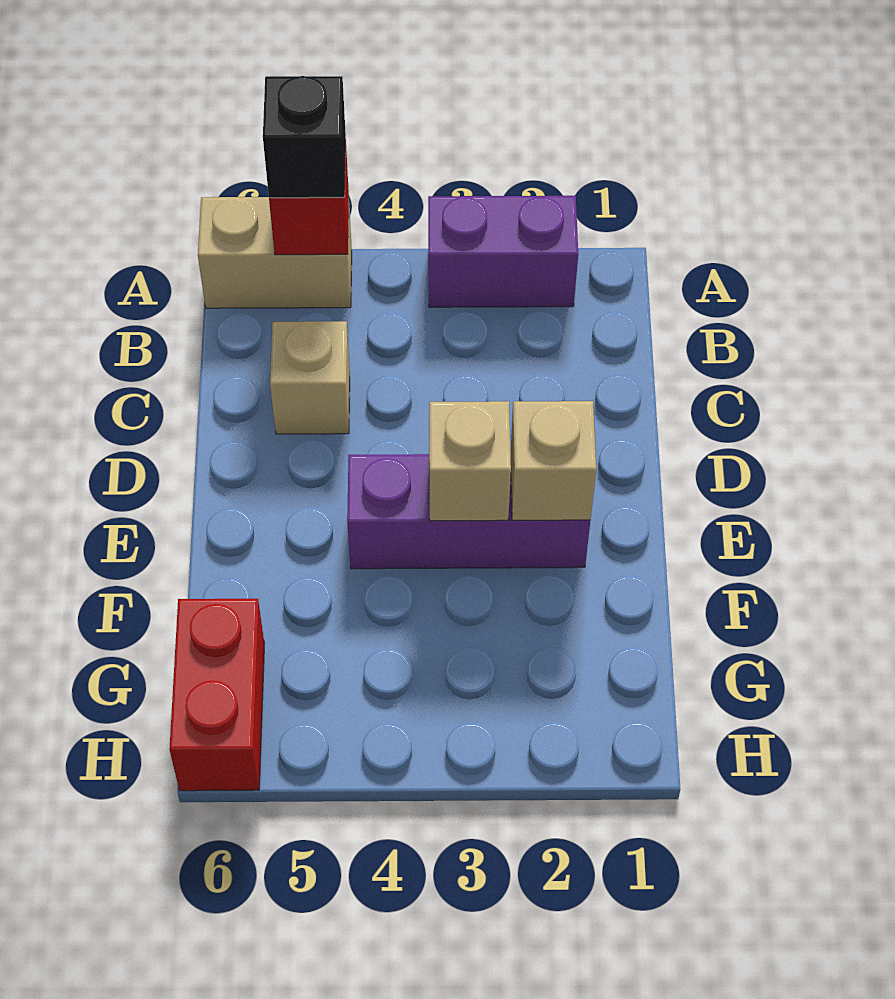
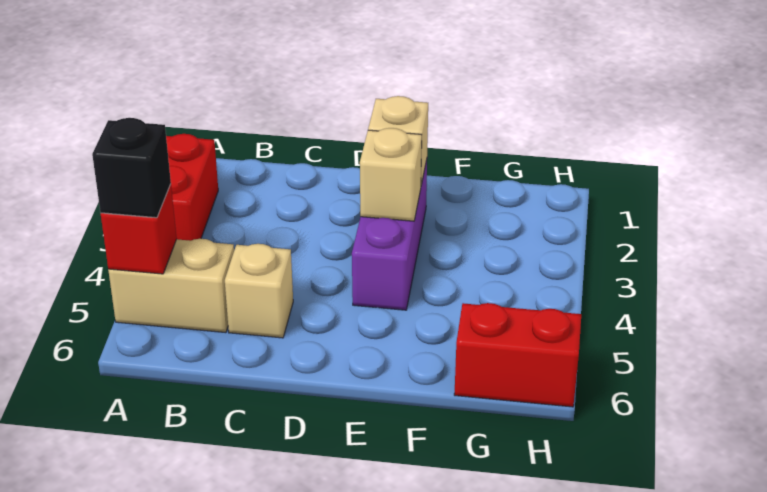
purple brick A2:A3 level 1 -> red brick A2:A3 level 1
tan brick A5:A6 level 1 -> tan brick A5:B5 level 1

